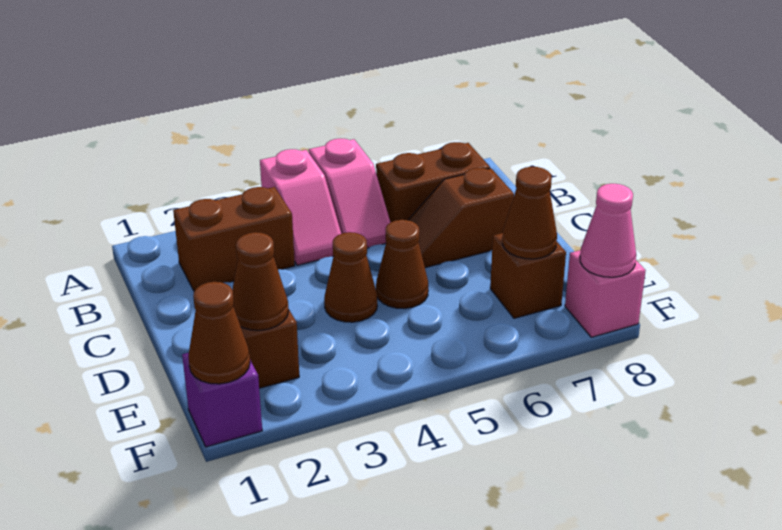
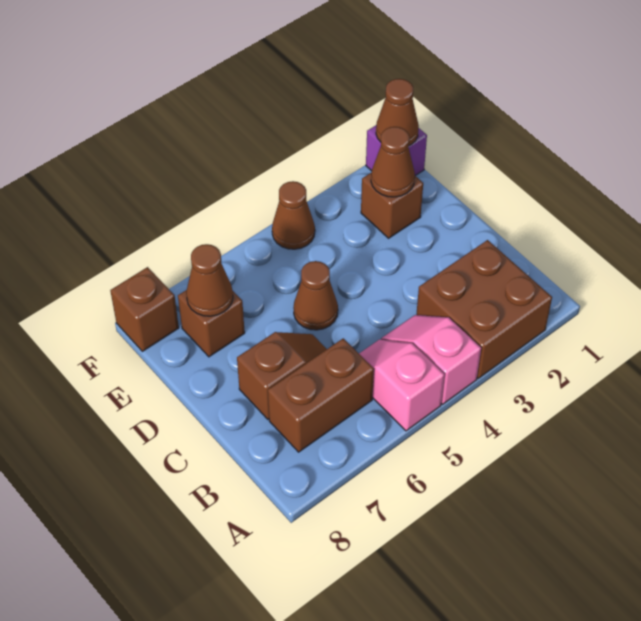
brown brick B2:B3 level 1 -> brown brick A2:B3 level 1
brown cone D4 level 1 -> brown cone F4 level 1
pink brick F8 level 1 -> brown brick F8 level 1
pink cone F8 level 2 -> none

